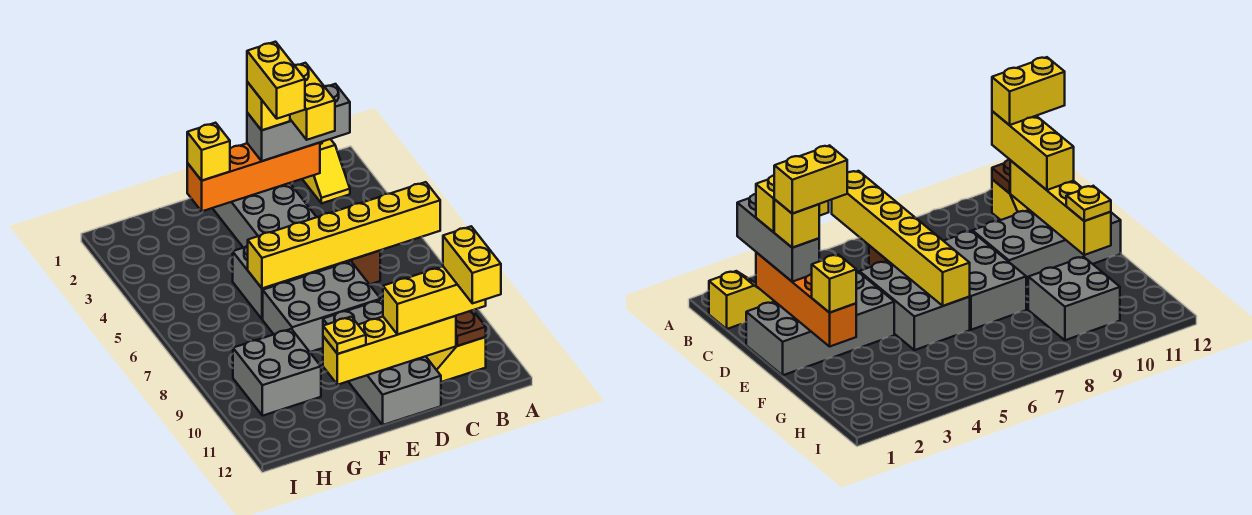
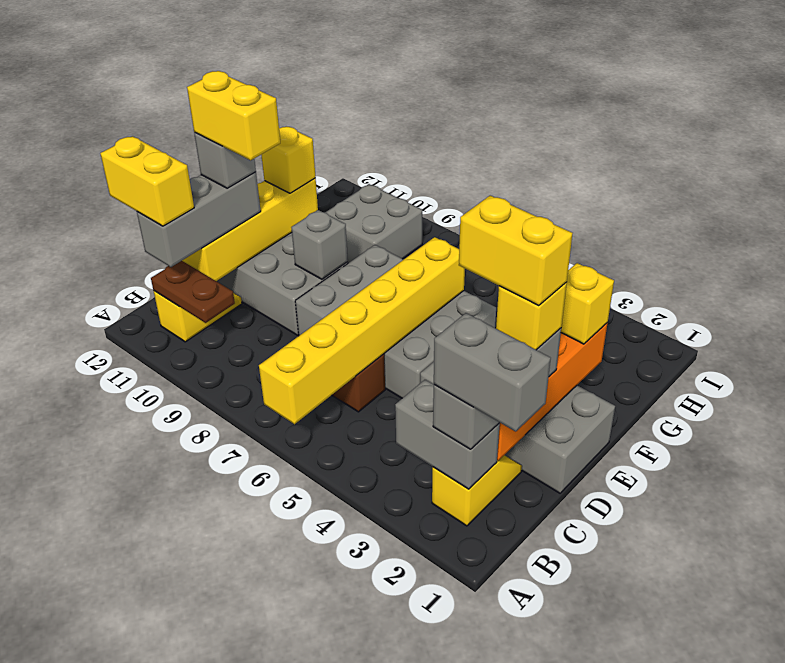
yellow slope B1:B2 level 1 top 1 -> yellow slope B2:C2 level 1 top B
none -> grey brick B1:B2 level 4
none -> grey brick B2:B3 level 2
brown plate B11 level 2 -> brown plate B10:B11 level 2
yellow brick B11:D11 level 3 -> grey brick B11:D11 level 3
yellow brick C2:C3 level 4 -> yellow brick D10:D11 level 5
none -> grey brick D11 level 4
none -> grey brick E9 level 2
yellow plate F11 level 3 -> yellow brick F11 level 3

